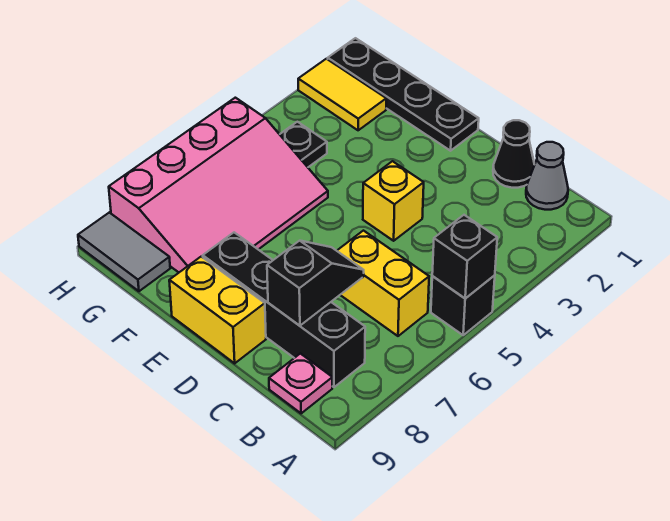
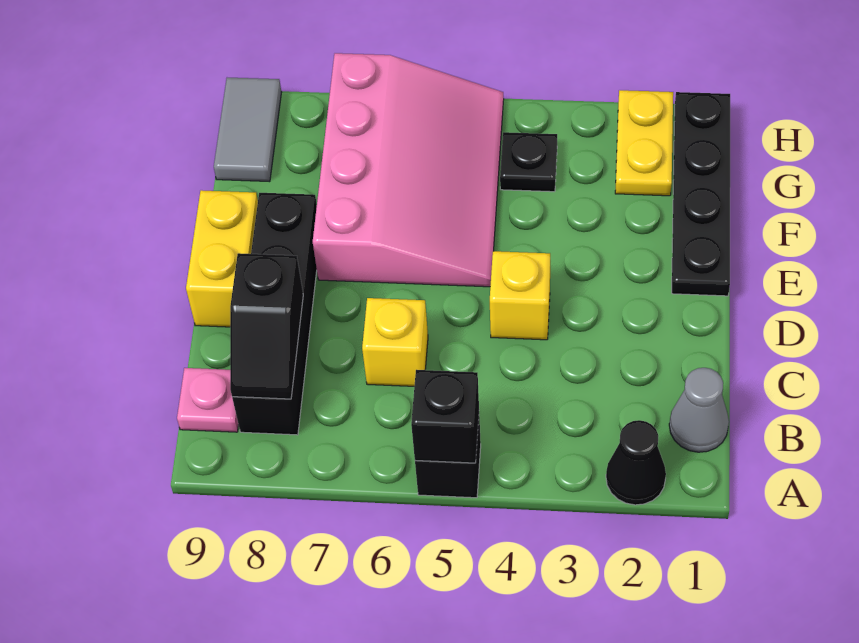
yellow brick B6:C6 level 1 -> yellow brick C6 level 1
black cone C1 level 1 -> black cone A2 level 1
black slope C7:C8 level 2 top 8 -> black slope B8:C8 level 2 top C
pink slope F5:H8 level 1 top H -> pink slope E5:H7 level 1 top 7
yellow tile G2:H2 level 1 -> yellow plate G2:H2 level 1

